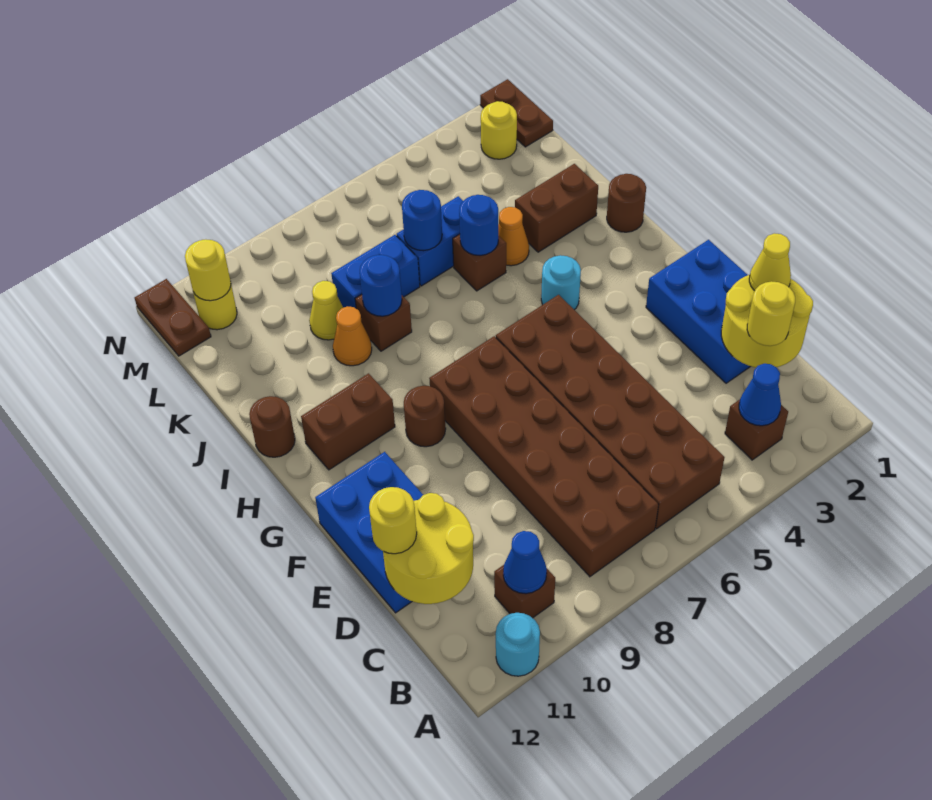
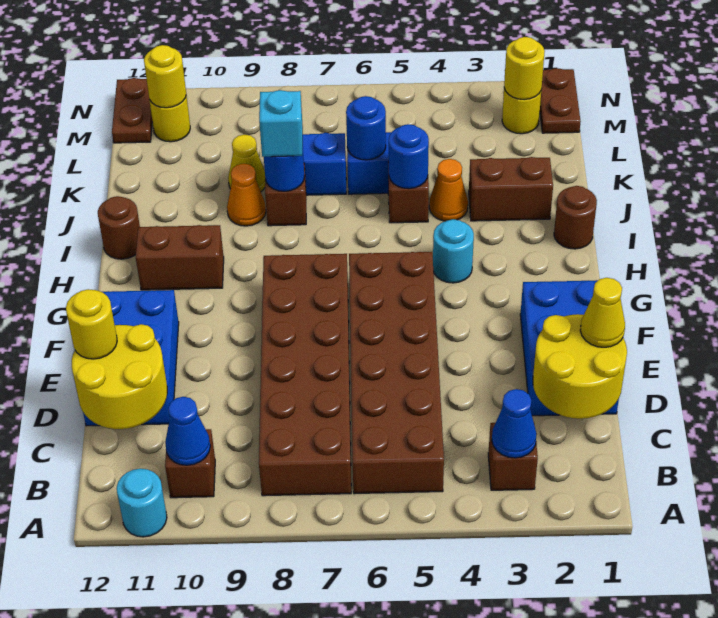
yellow round brick C2 level 3 -> yellow round brick M2 level 2
brown round brick G9 level 1 -> none
none -> cyan brick J8 level 3

